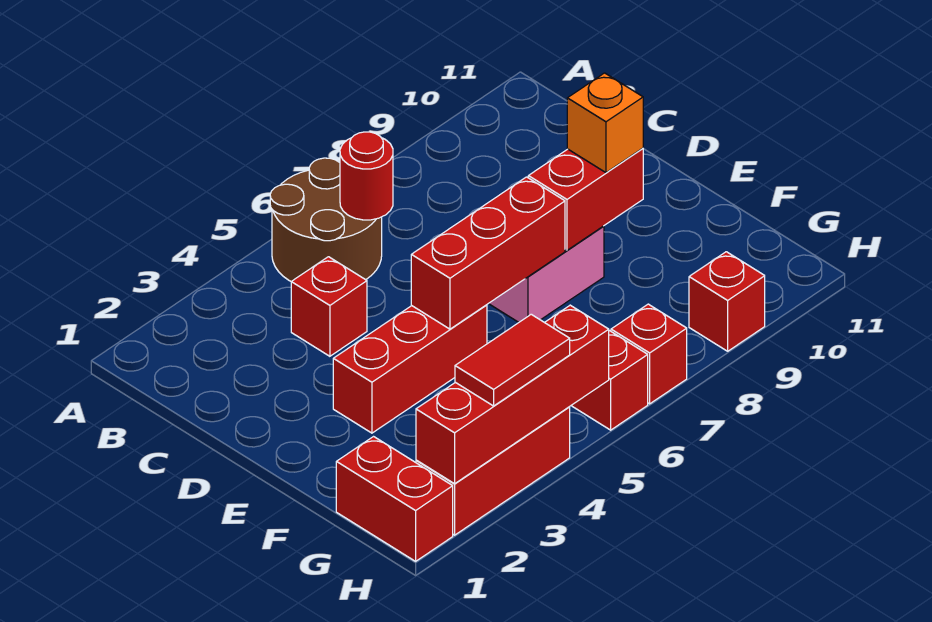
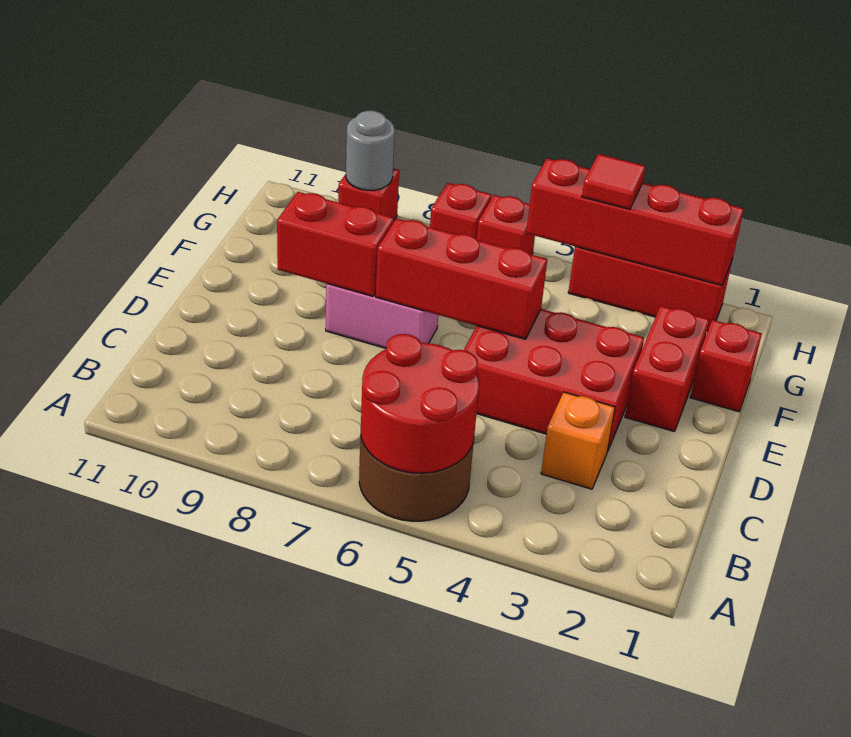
red round brick B6 level 2 -> red round brick A5:B6 level 2
red brick C4 level 1 -> red brick F1 level 1
red brick E3:E5 level 1 -> red brick D3:E5 level 1
orange brick E9 level 3 -> orange brick C3 level 1
red brick G1:H1 level 1 -> red brick E2:F2 level 1
red tile H3:H4 level 3 -> red tile H4 level 3
none -> grey round brick H9 level 2

